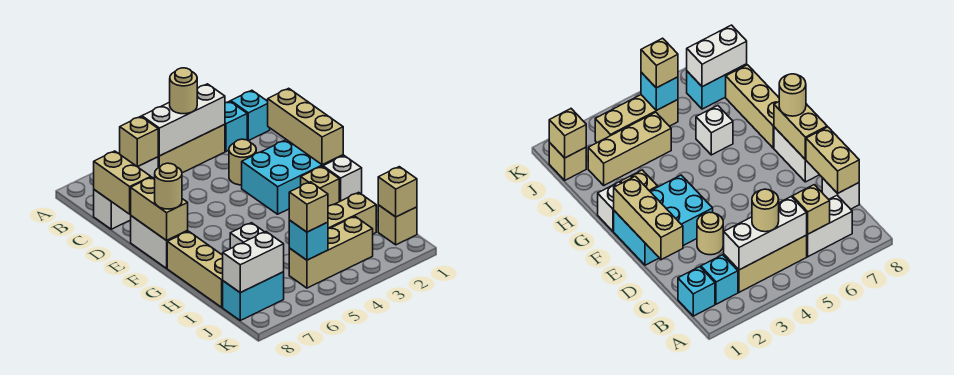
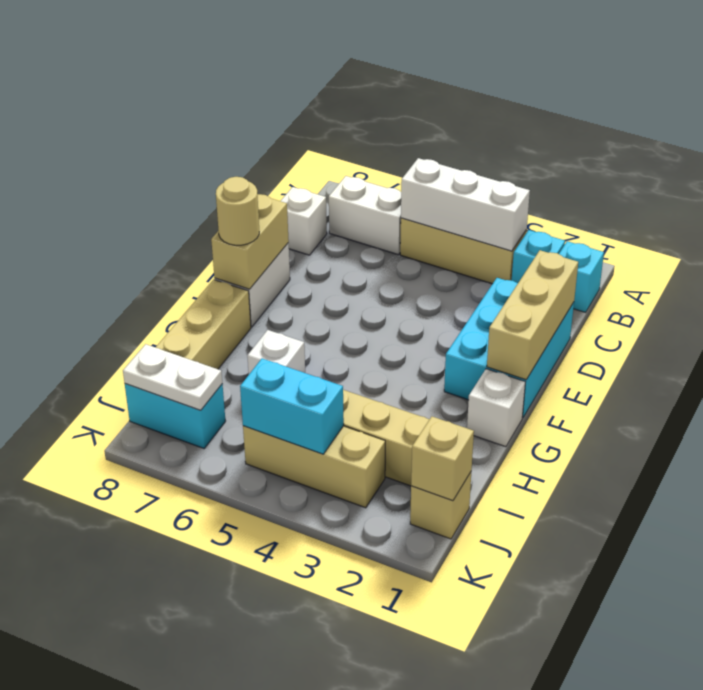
tan round brick B4 level 3 -> none
tan brick B6 level 2 -> none
tan brick C8:D8 level 2 -> none
tan round brick D3 level 1 -> none
cyan brick E1:F3 level 1 -> cyan brick D1:F2 level 1
tan brick G2 level 1 -> none
cyan brick J5 level 2 -> cyan brick J4:J5 level 2
tan brick J5 level 3 -> none
white brick J7:J8 level 2 -> white plate J7:J8 level 2

